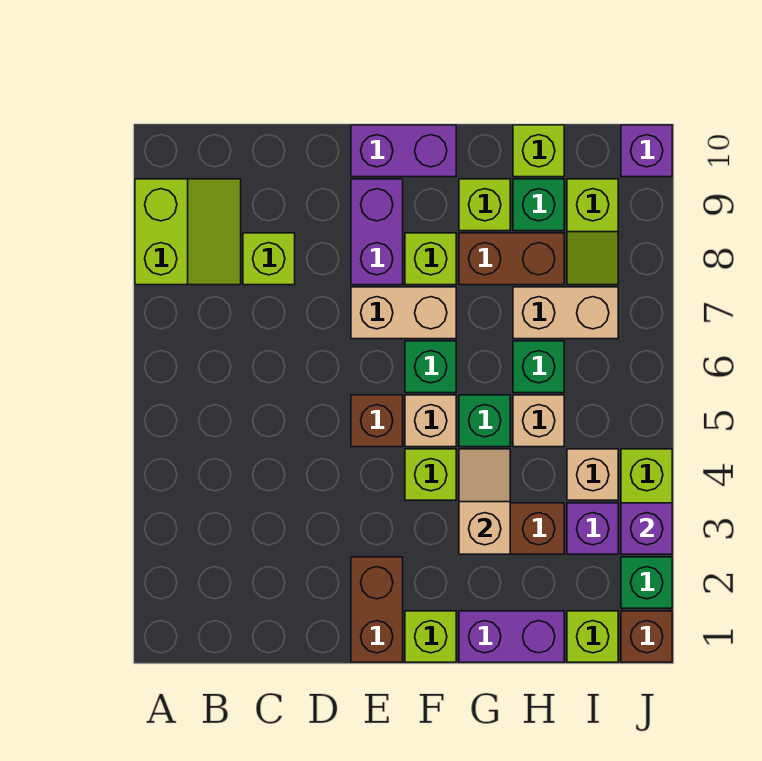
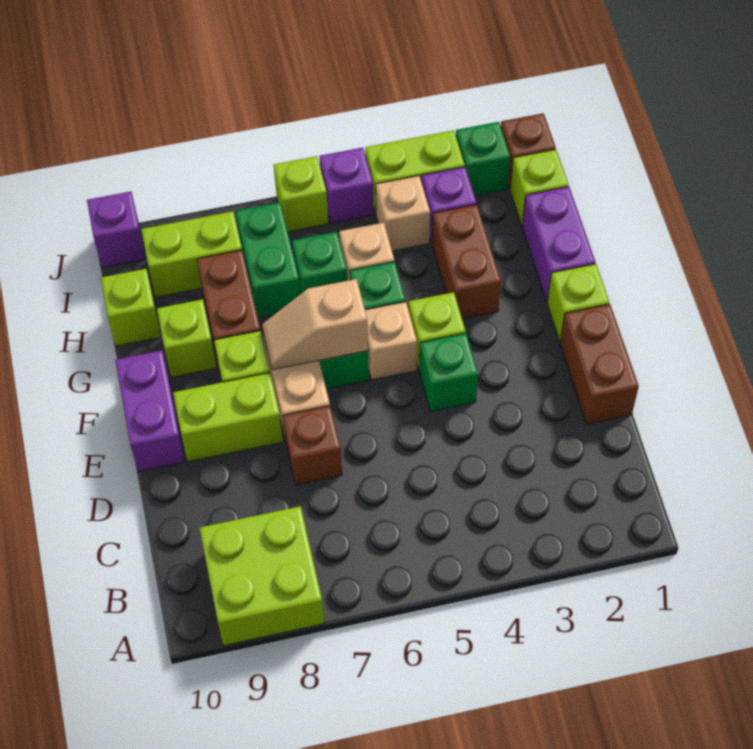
lime slope A8:B9 level 1 top A -> lime brick A8:B9 level 1
lime brick C8 level 1 -> lime brick J6 level 1
brown brick E1:E2 level 1 -> brown brick D1:E1 level 1
brown brick E5 level 1 -> brown brick D7 level 1
purple brick E8:E9 level 1 -> lime brick E8:E9 level 1
tan slope G3:G4 level 2 top 3 -> tan slope F6:F7 level 2 top 6
tan brick H7:I7 level 1 -> green brick H7:I7 level 1
green brick H9 level 1 -> green brick E4 level 1
lime slope I8:I9 level 1 top 9 -> lime brick I8:I9 level 1
purple brick J3 level 2 -> purple brick J5 level 1

